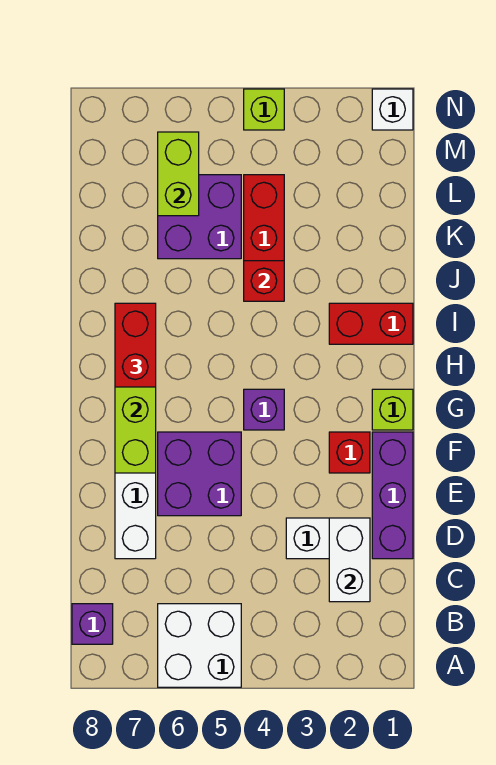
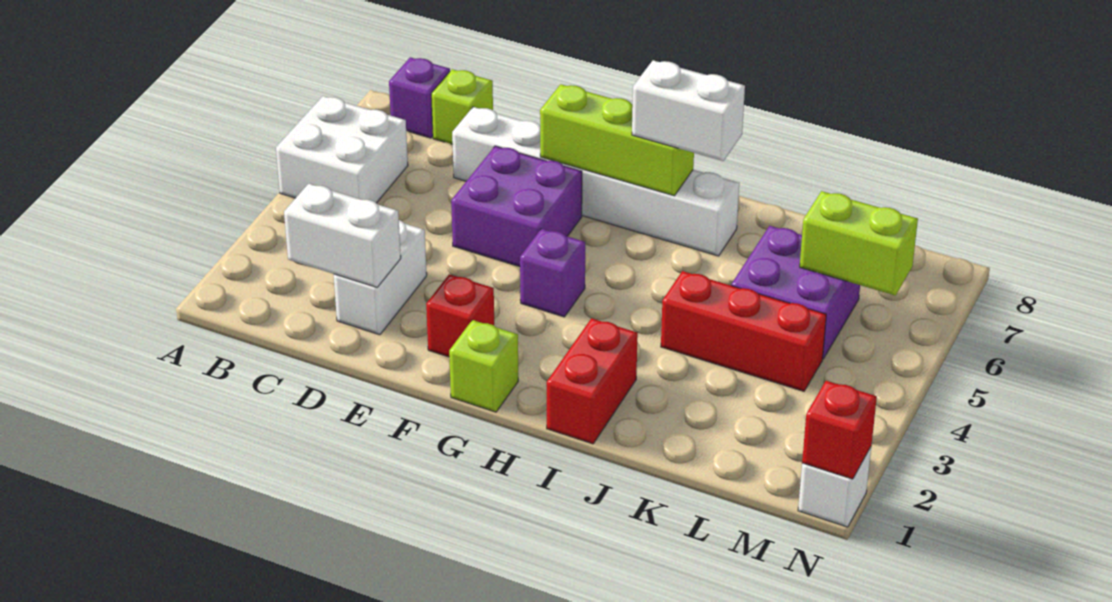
purple brick D1:F1 level 1 -> none
red brick H7:I7 level 3 -> white brick H7:I7 level 3
red brick J4 level 2 -> red brick N1 level 2
lime brick N4 level 1 -> lime brick C8 level 1

